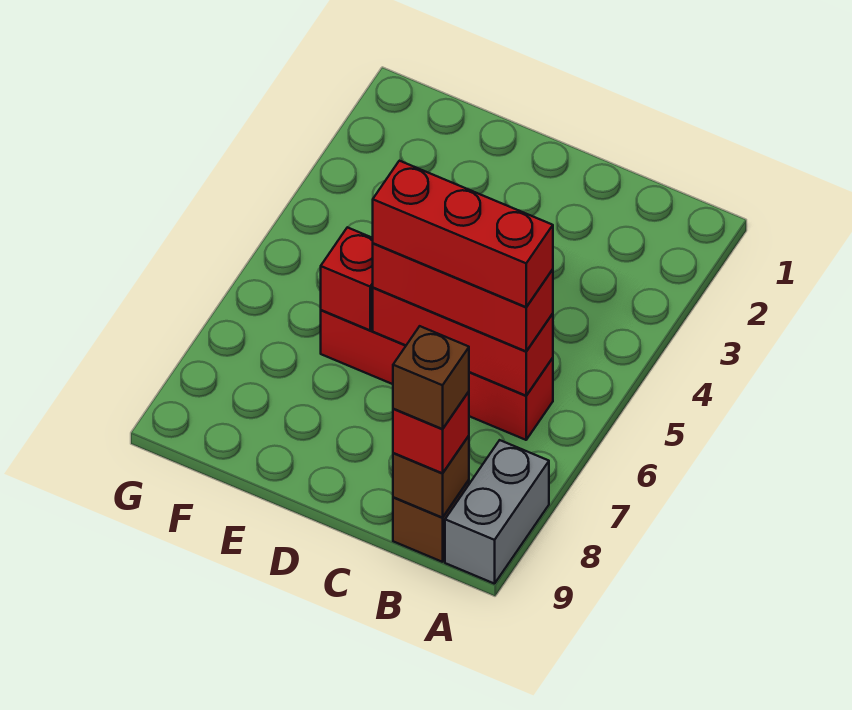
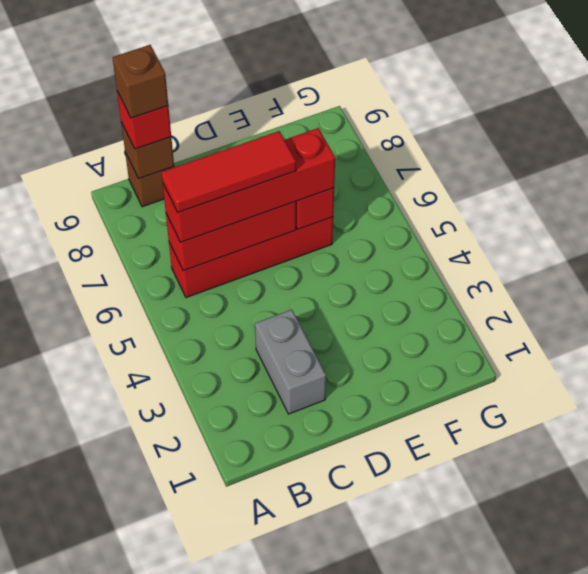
grey brick A8:A9 level 1 -> grey brick C2:C3 level 1
red brick B6:D6 level 3 -> red brick B6:E6 level 3
red brick B6:D6 level 4 -> red tile B6:D6 level 4

